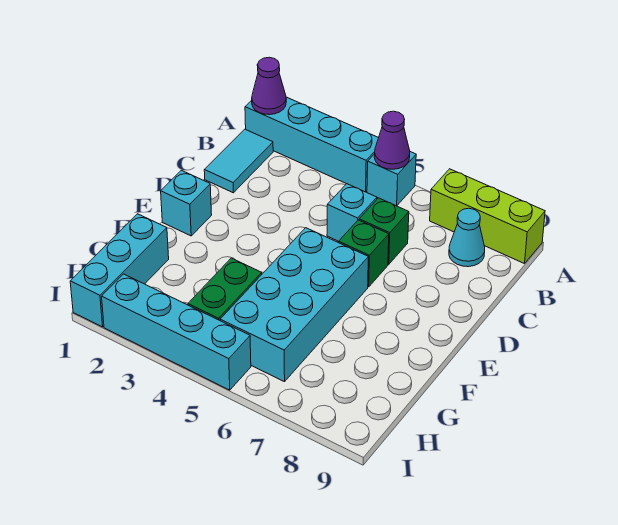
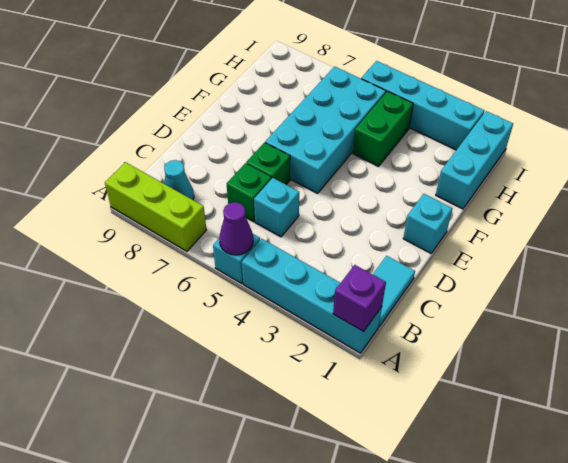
purple cone A1 level 2 -> purple brick A1 level 2

